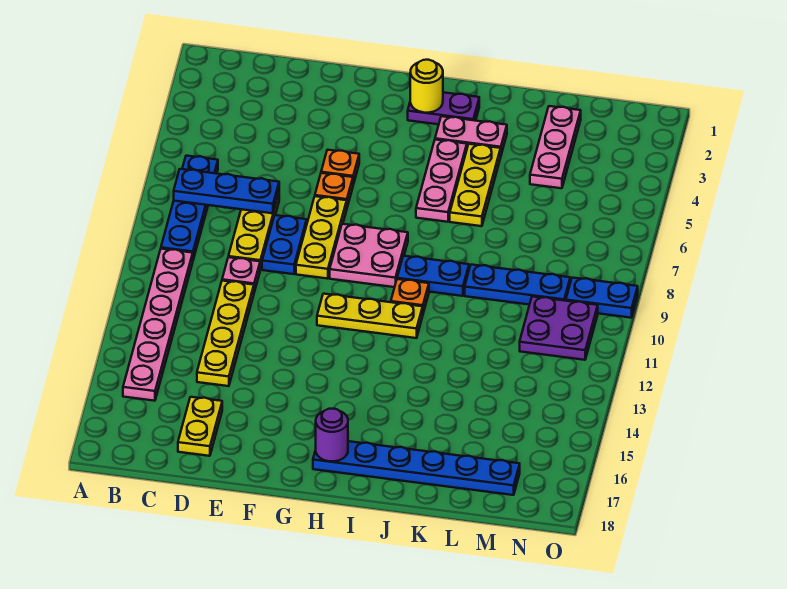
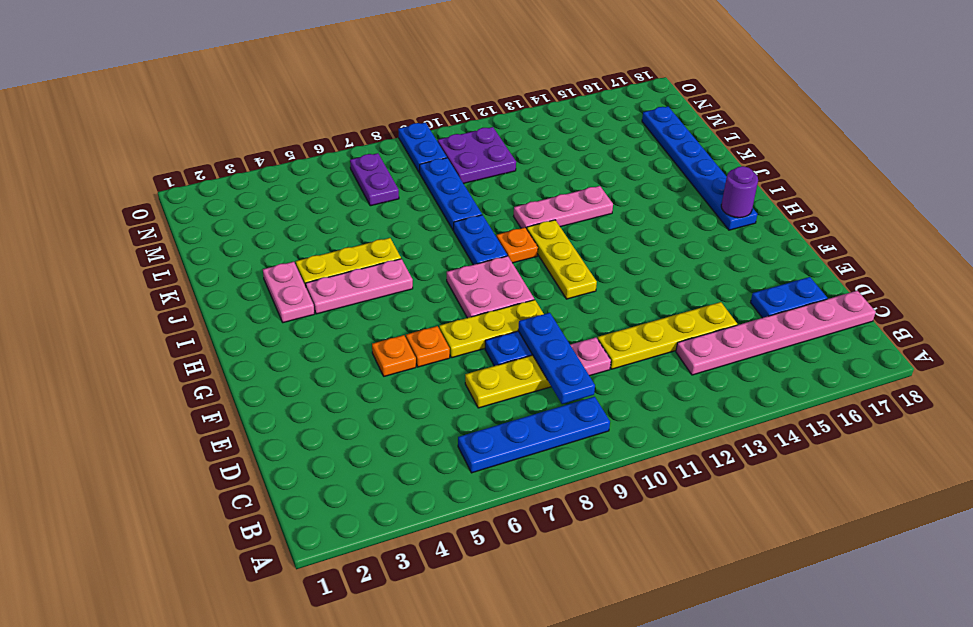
blue plate B7:D7 level 2 -> blue plate C9:E9 level 2
pink plate B10:B15 level 1 -> pink plate C13:C18 level 1
yellow plate D16:D17 level 1 -> blue plate D16:D17 level 1
purple plate H2:I2 level 1 -> purple plate M7:N7 level 1
yellow round brick H2 level 2 -> none
pink plate L2:L4 level 1 -> pink plate J11:J13 level 1

